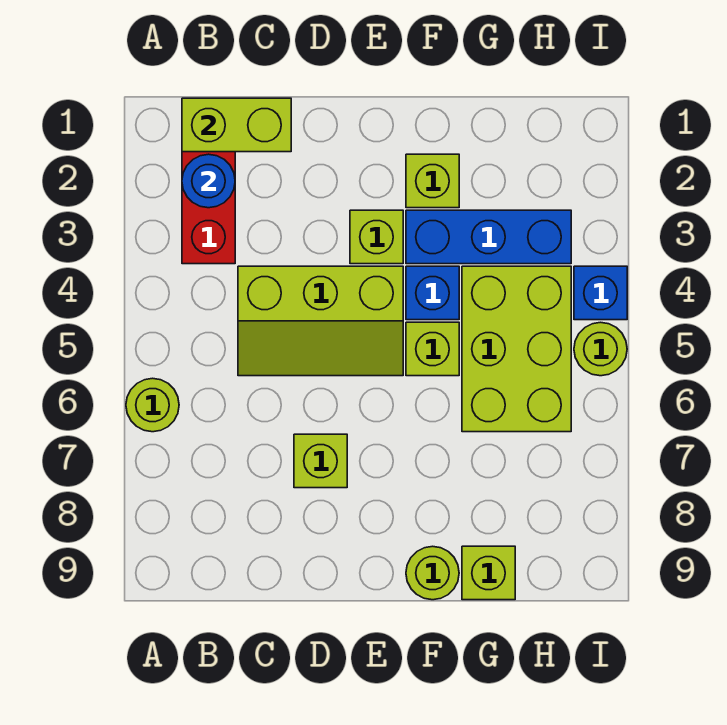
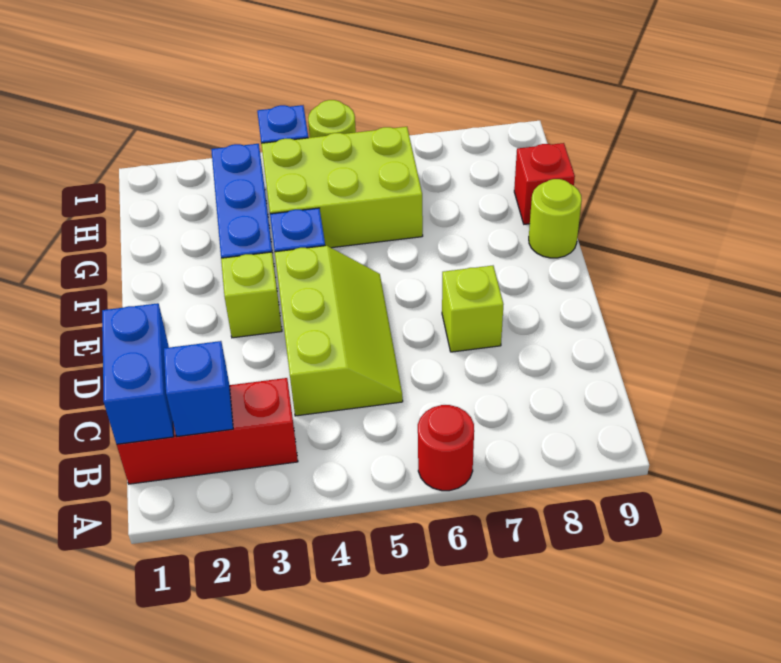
lime round brick A6 level 1 -> red round brick A6 level 1
lime brick B1:C1 level 2 -> blue brick B1:C1 level 2
blue round brick B2 level 2 -> blue brick B2 level 2
lime brick F2 level 1 -> none
lime brick F5 level 1 -> none
lime brick G9 level 1 -> red brick G9 level 1

